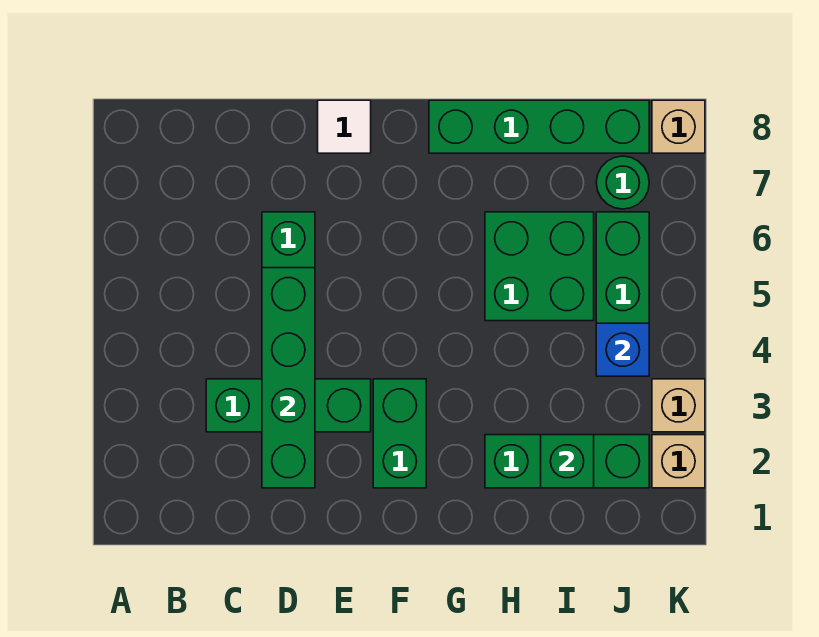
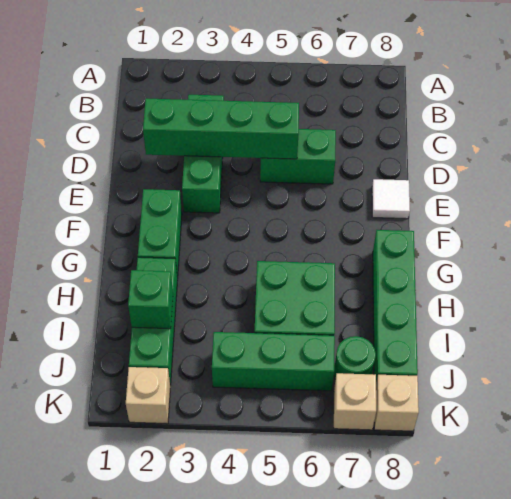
green brick F2:F3 level 1 -> green brick F2:G2 level 1
blue brick J4 level 2 -> none
tan brick K3 level 1 -> tan brick K7 level 1

